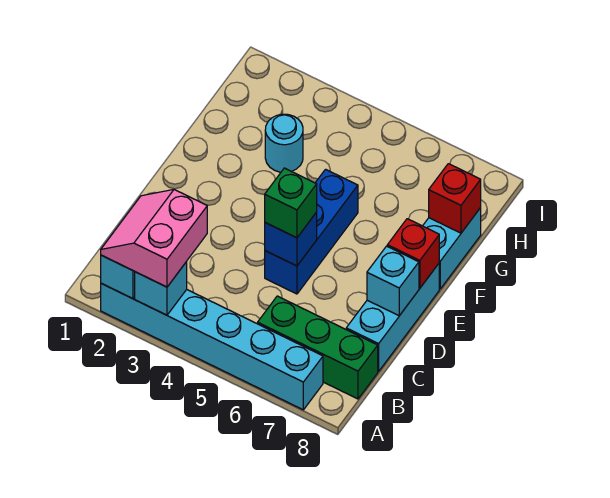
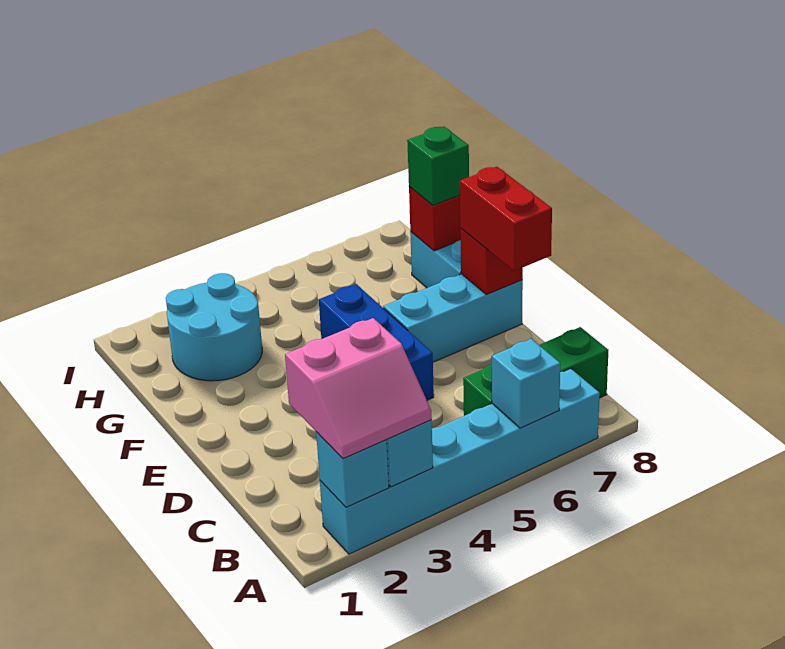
pink slope A2:B3 level 3 top 3 -> pink slope A2:B3 level 3 top B
cyan brick C8:E8 level 1 -> cyan brick E6:E8 level 1
blue brick D5 level 2 -> none
green brick D5 level 3 -> green brick G8 level 3
cyan brick D8 level 2 -> cyan brick A6 level 2
none -> red brick D8:E8 level 3
cyan round brick G3 level 1 -> cyan round brick G2:H3 level 1

